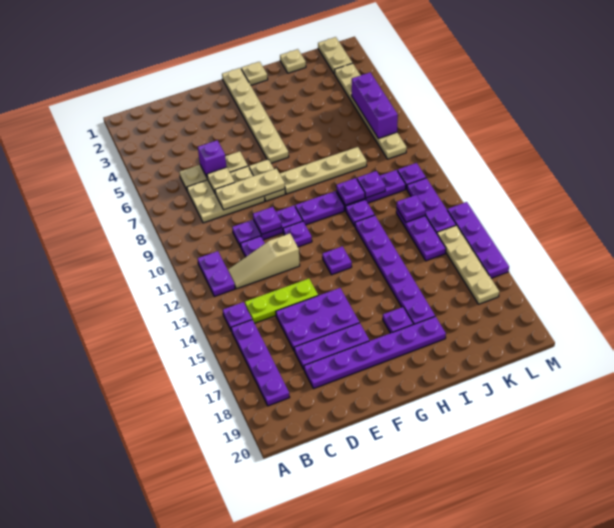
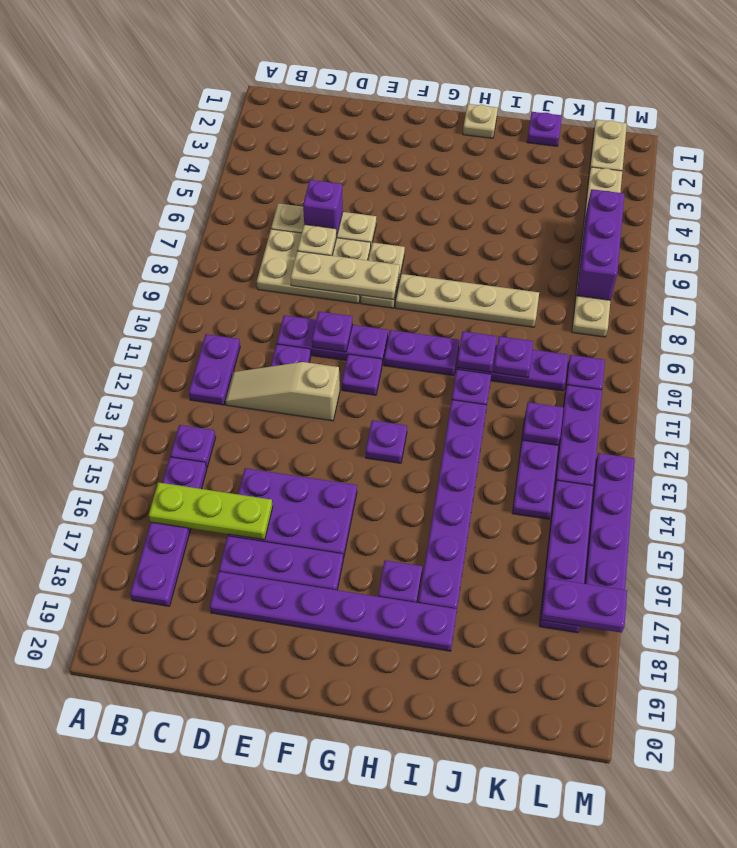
lime plate C14:E14 level 1 -> lime plate B16:D16 level 2
tan plate G1:G6 level 1 -> none
tan plate J1 level 1 -> purple plate J1 level 1
tan plate L14:L17 level 1 -> purple plate L14:L17 level 1
none -> purple plate L17:M17 level 2

